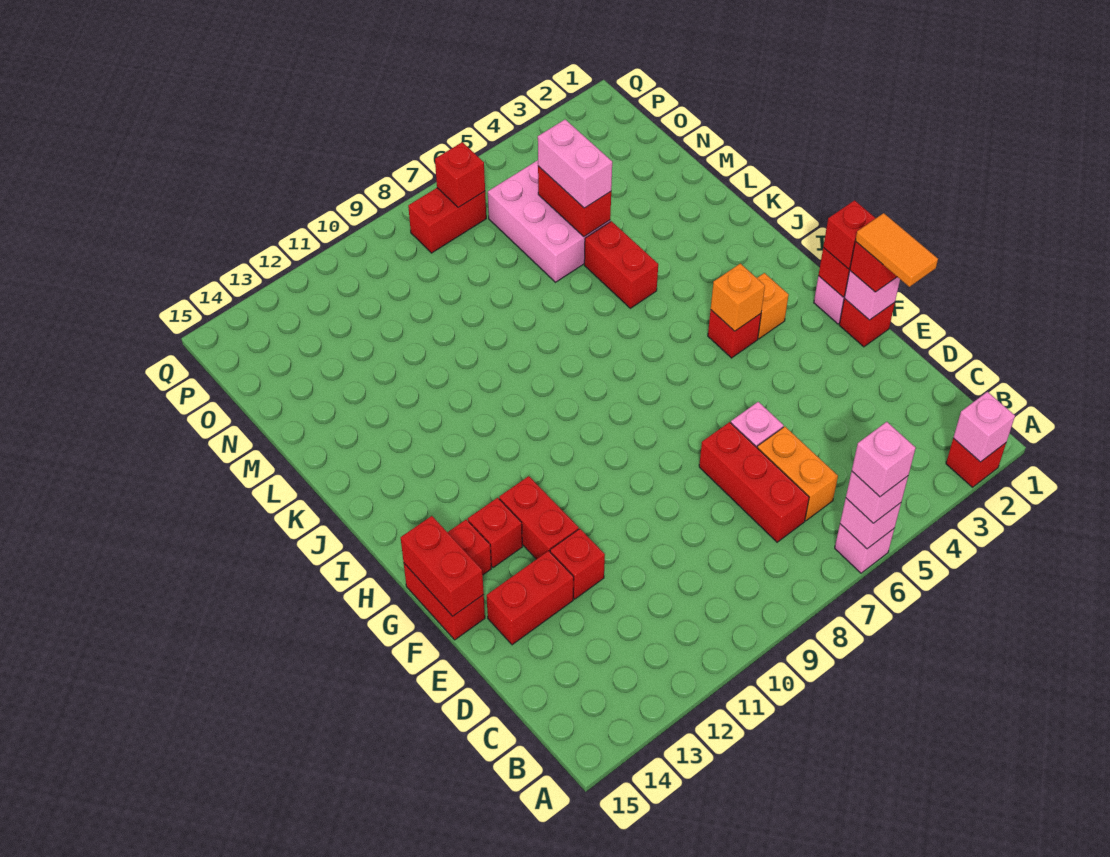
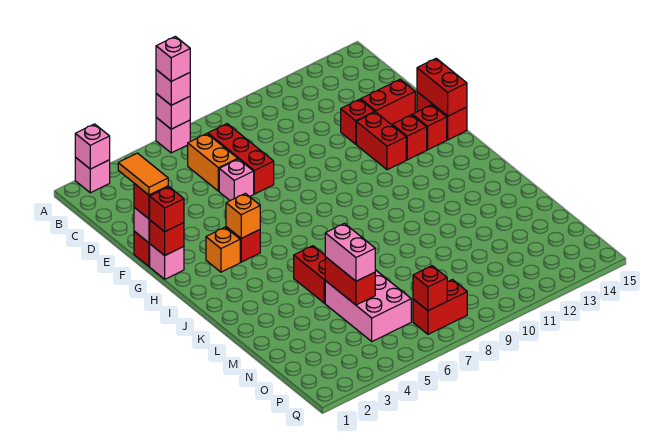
red brick A2 level 1 -> pink brick A2 level 1

